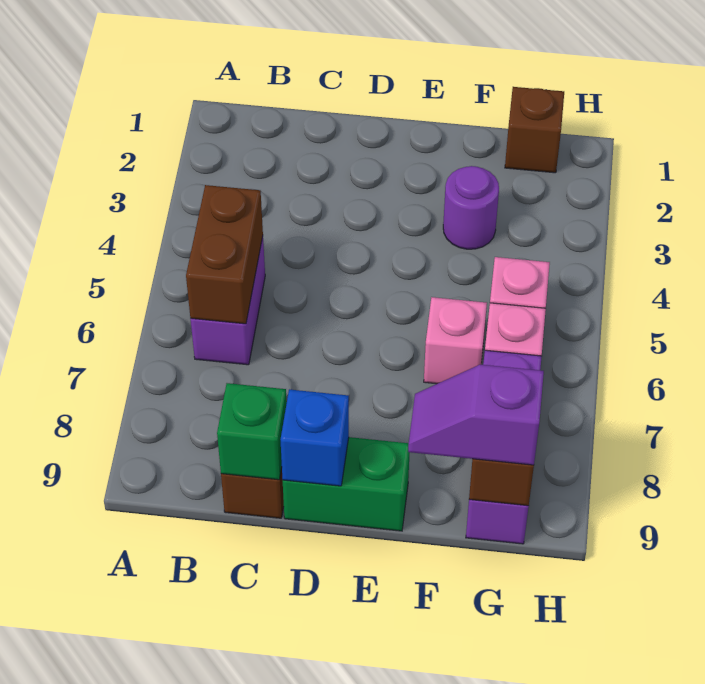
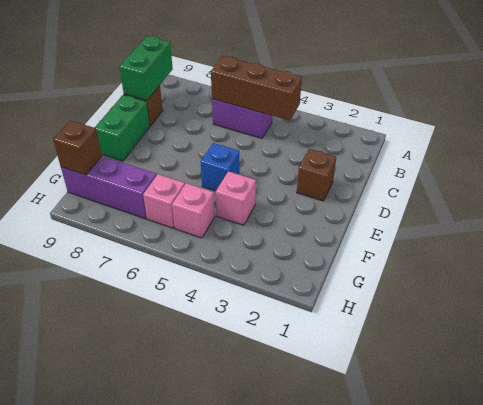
brown brick B5:B6 level 2 -> brown brick B4:B6 level 2
green brick C9 level 2 -> green brick B9:C9 level 2
blue brick D9 level 2 -> blue brick E5 level 1
purple round brick F3 level 1 -> none
pink brick F6 level 1 -> pink brick F4 level 1
purple slope F9:G9 level 3 top G -> none
brown brick G1 level 1 -> brown brick D2 level 1

